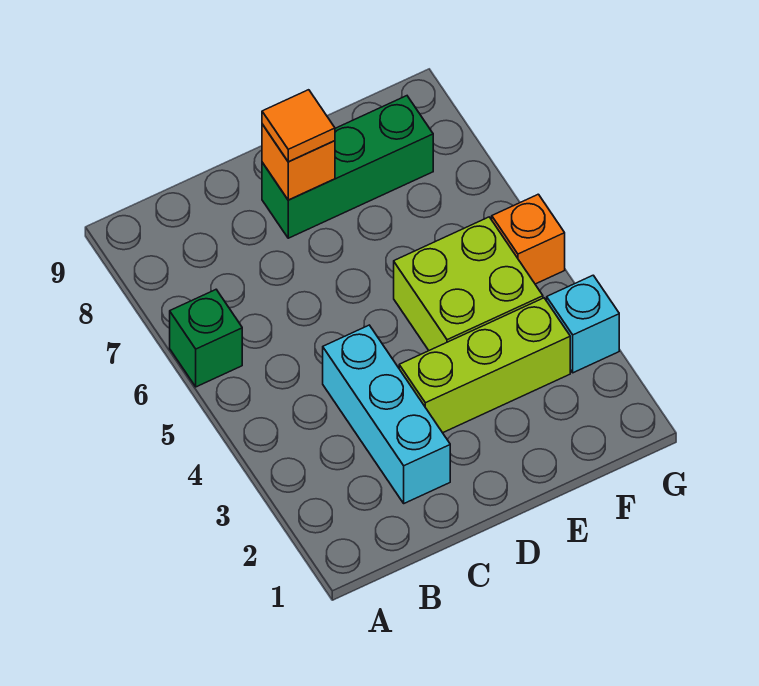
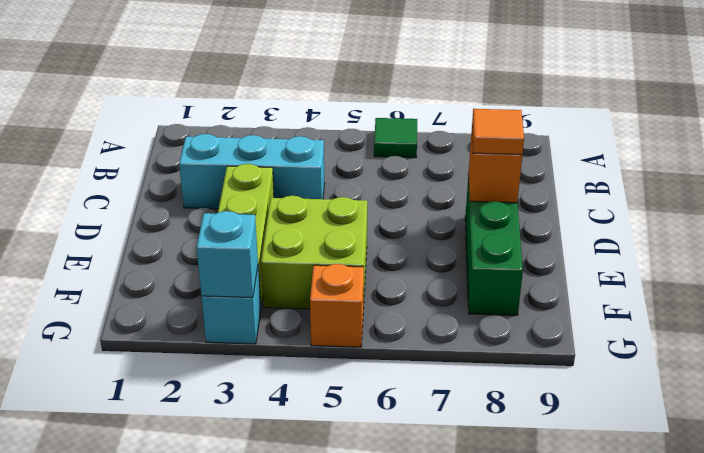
green brick A6 level 1 -> green tile A6 level 1
none -> cyan brick G3 level 2

